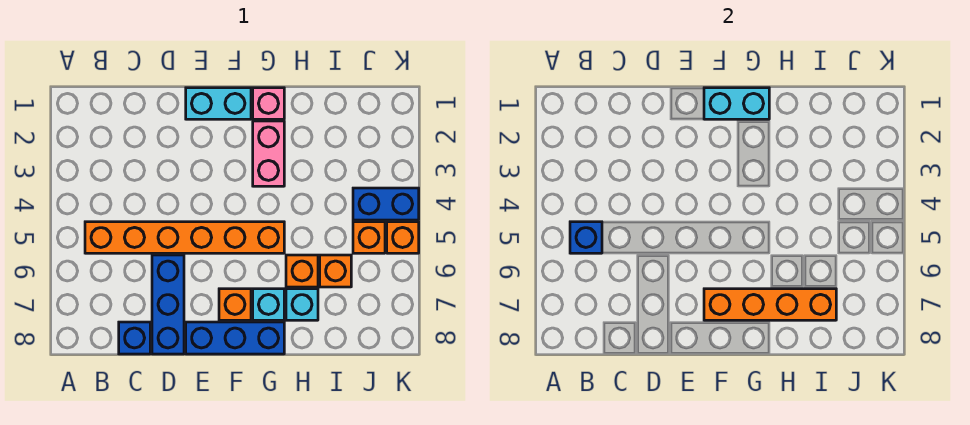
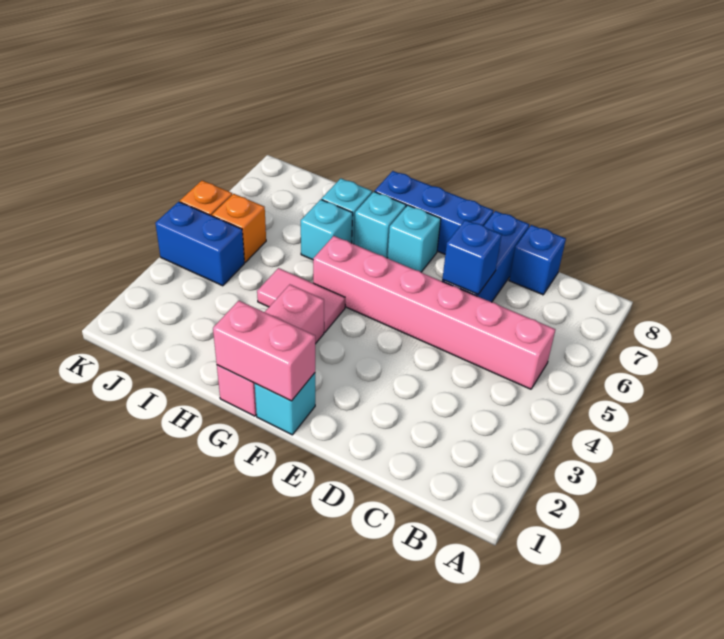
orange brick B5:G5 level 1 -> pink brick B5:G5 level 1
blue brick B5 level 2 -> blue brick D6 level 2
cyan brick E1:F1 level 1 -> cyan brick F1 level 1
cyan brick F1:G1 level 2 -> pink brick F1:G1 level 2
orange brick F7 level 1 -> cyan brick F7 level 1
orange brick F7:I7 level 2 -> none
none -> pink tile G4:H4 level 1
orange brick H6 level 1 -> cyan brick H6 level 1
orange brick I6 level 1 -> none

